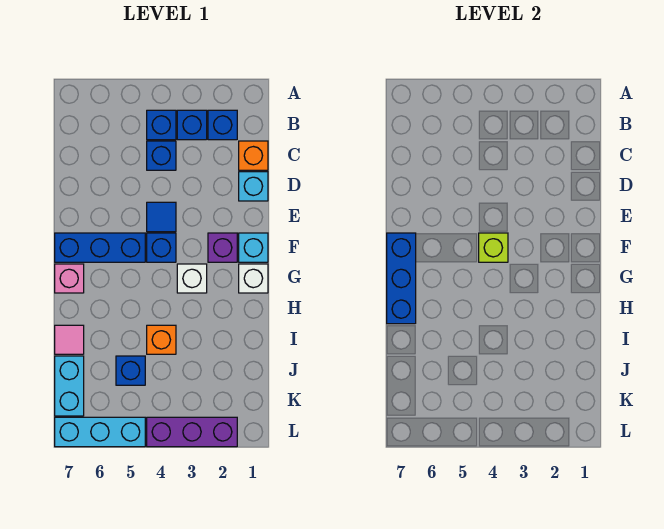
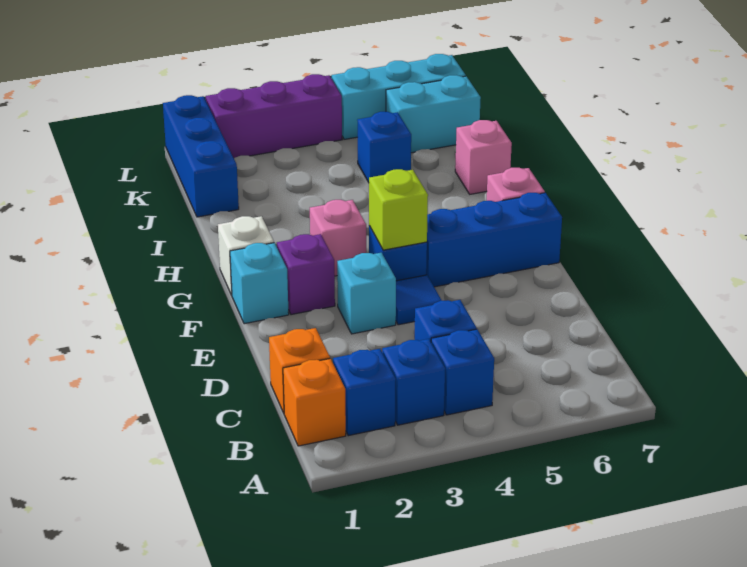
cyan brick D1 level 1 -> cyan brick E3 level 1
blue brick F7:H7 level 2 -> blue brick J1:L1 level 1
white brick G3 level 1 -> pink brick G3 level 1
orange brick I4 level 1 -> orange brick B1 level 1
pink tile I7 level 1 -> pink brick I7 level 1
cyan brick J7:K7 level 1 -> cyan brick K6:K7 level 1

